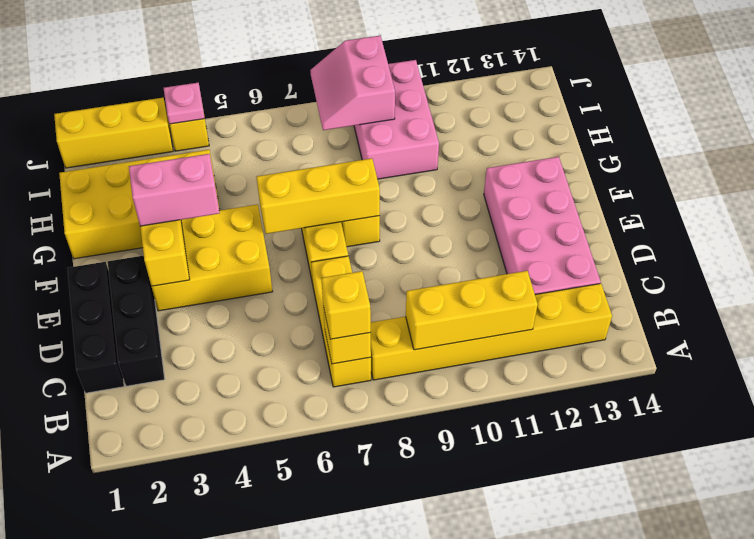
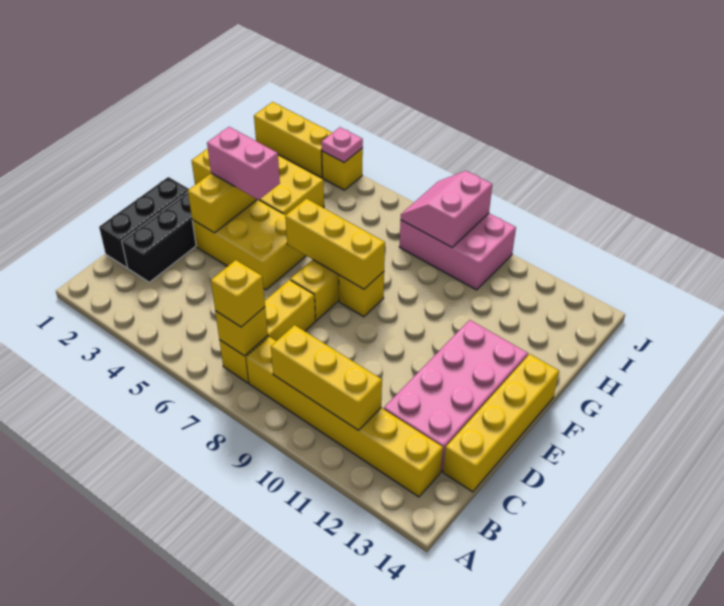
none -> yellow brick C14:F14 level 1
pink brick H9:J10 level 1 -> pink brick I8:J10 level 1

